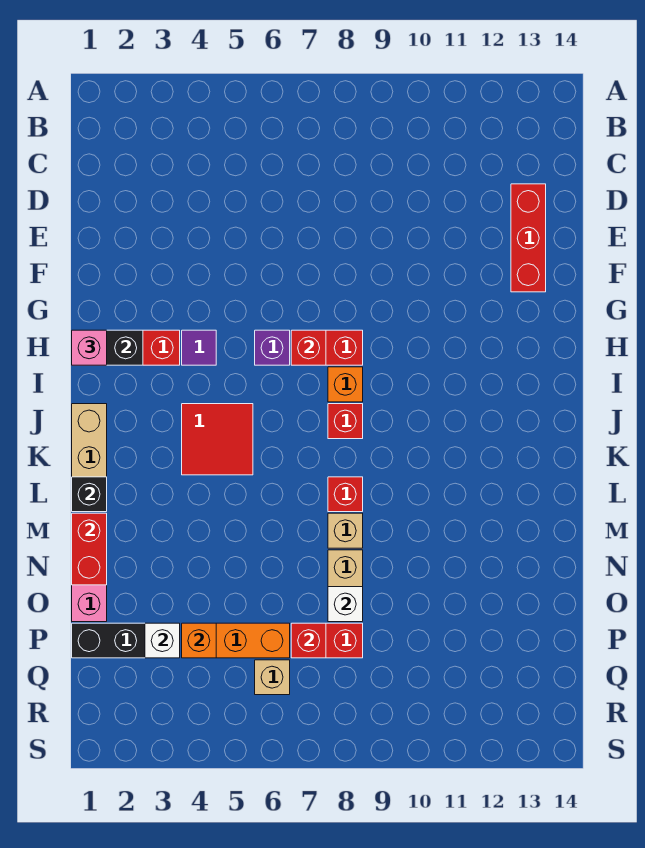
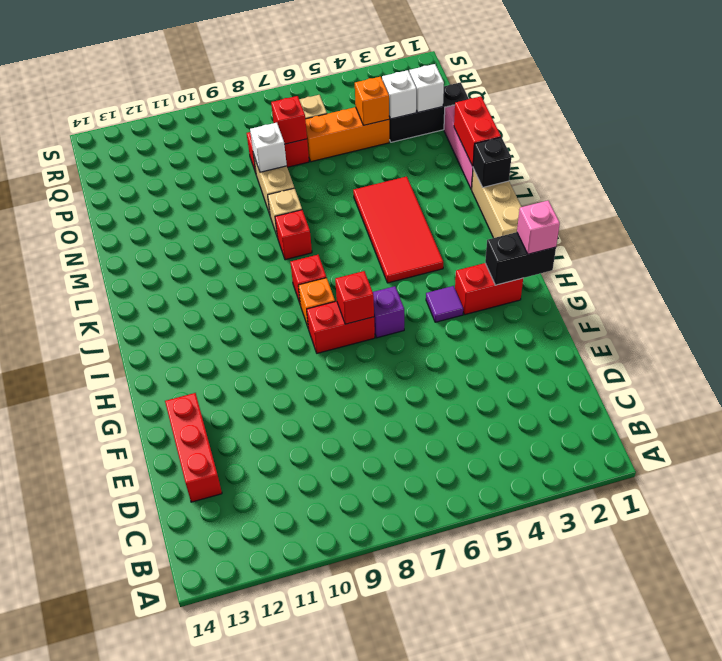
red tile J4:K5 level 1 -> red tile J4:M5 level 1
none -> white brick P2 level 2

